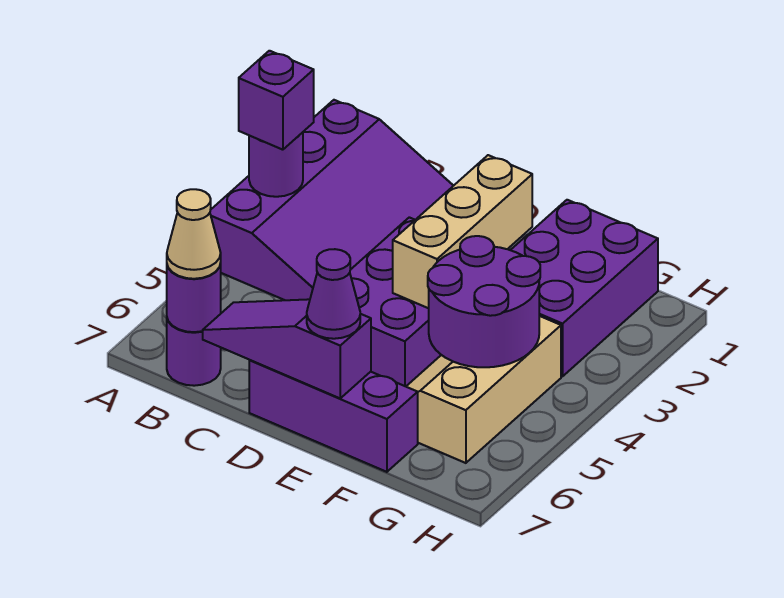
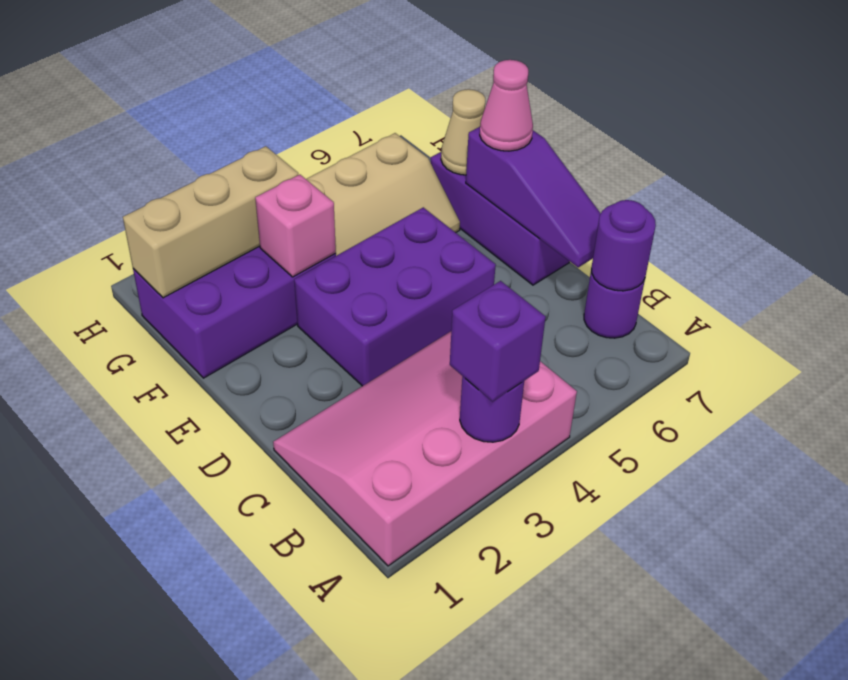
purple slope A1:C4 level 1 top A -> pink slope A1:C4 level 1 top A
tan cone B7 level 3 -> tan cone F7 level 2
tan brick E2:E4 level 2 -> tan brick G1:G3 level 2
purple cone E7 level 3 -> pink cone E7 level 3
none -> pink brick F3 level 2
purple round brick F4:G5 level 2 -> none

